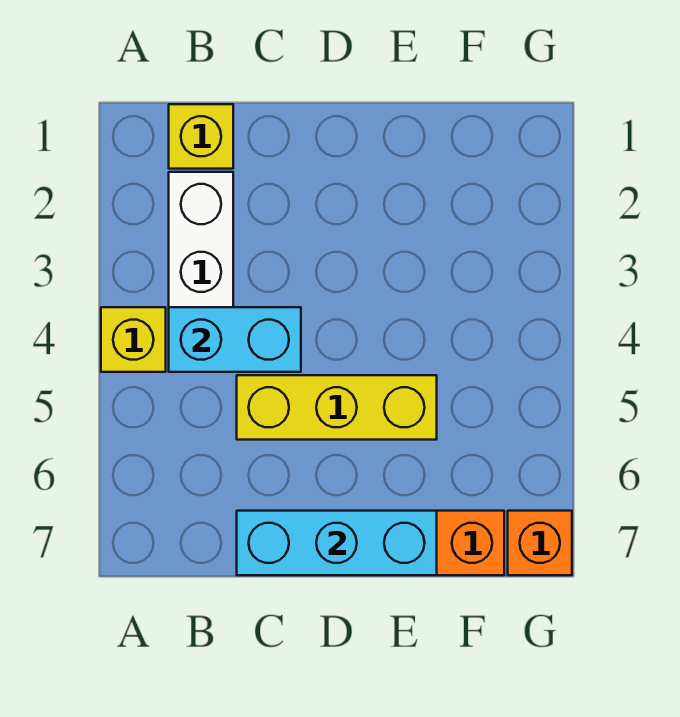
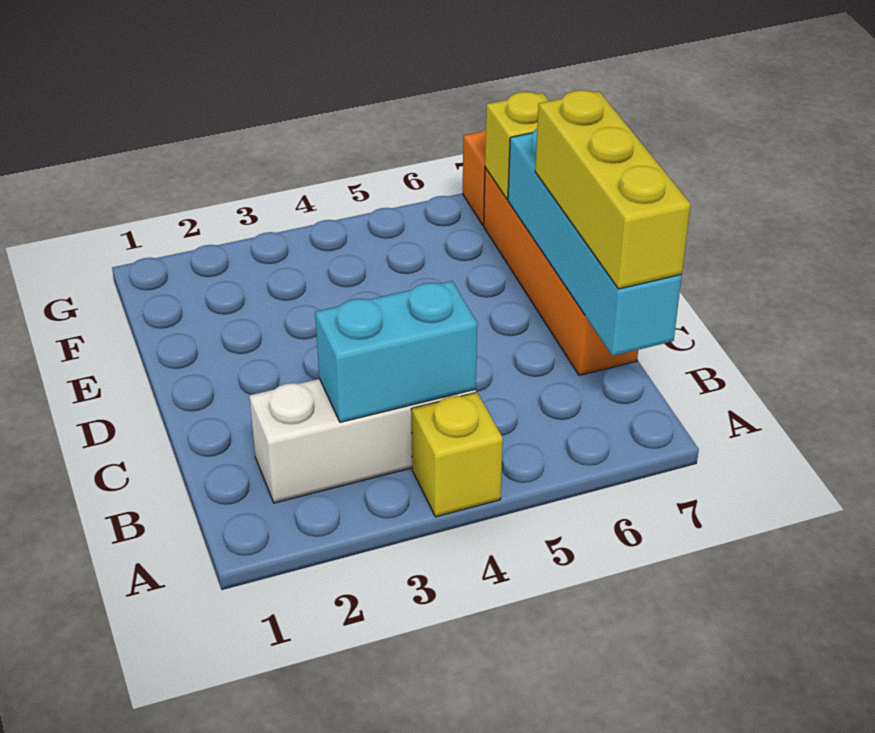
yellow brick B1 level 1 -> yellow brick F7 level 2
cyan brick B4:C4 level 2 -> cyan brick B3:B4 level 2
yellow brick C5:E5 level 1 -> yellow brick B7:D7 level 3
cyan brick C7:E7 level 2 -> cyan brick B7:E7 level 2

